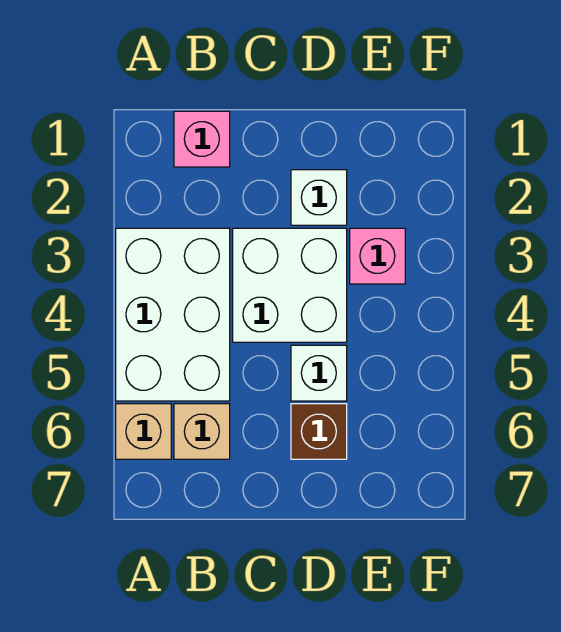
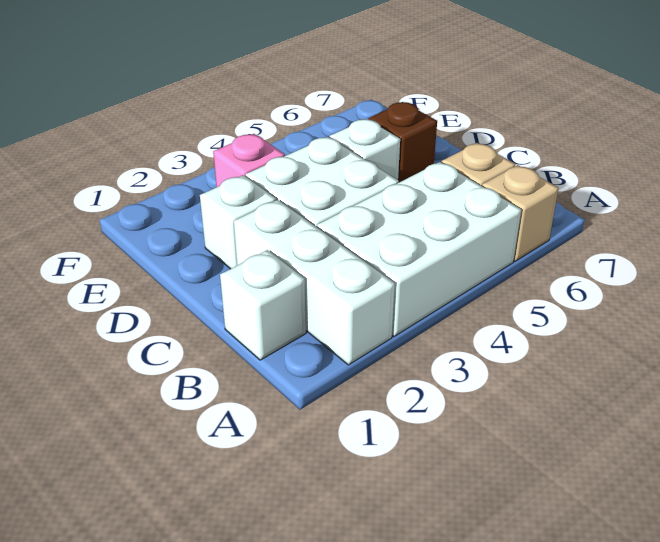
none -> white brick A2:C2 level 1
pink brick B1 level 1 -> white brick B1 level 1

